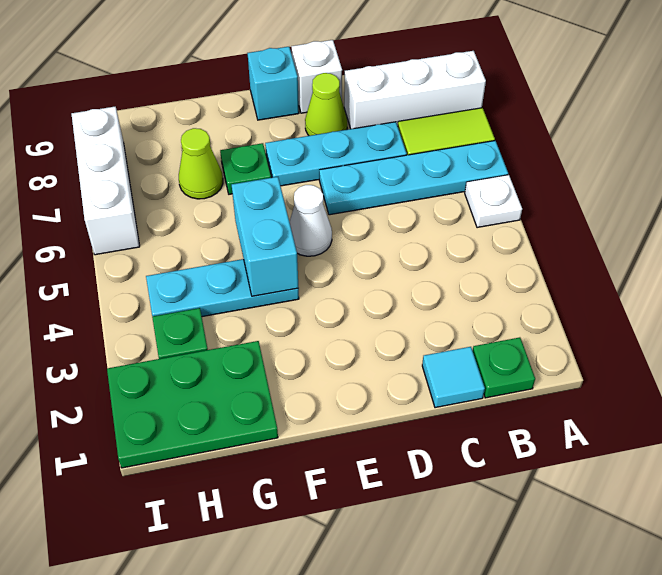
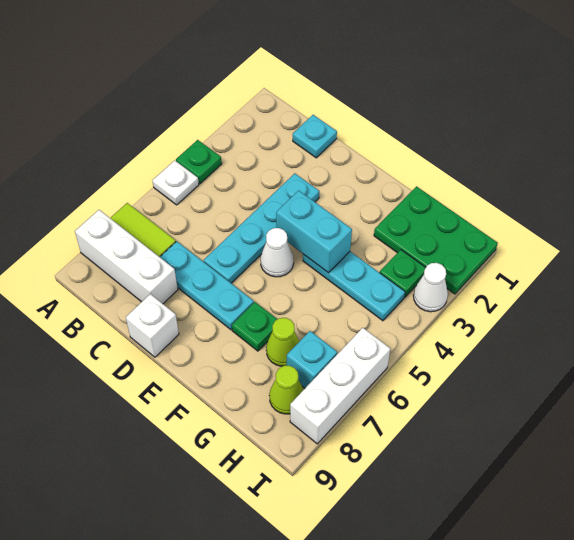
cyan plate A6:D6 level 1 -> cyan plate D3:D6 level 1
green plate B1 level 1 -> green plate A4 level 1
cyan tile C1 level 1 -> cyan plate C1 level 1
lime cone D8 level 1 -> lime cone H8 level 1
cyan brick E9 level 1 -> cyan brick H7 level 1
cyan brick F4:F5 level 2 -> cyan brick E4:F4 level 2
none -> white cone I3 level 1

